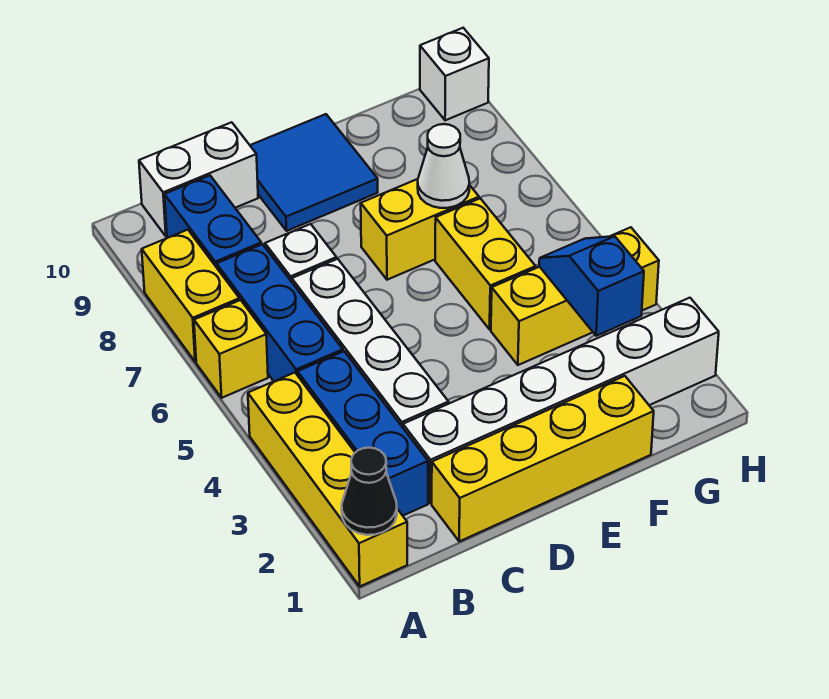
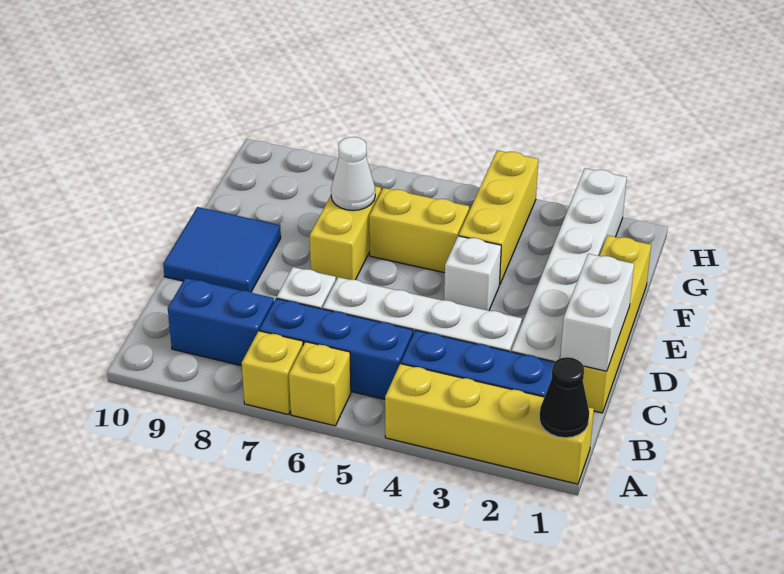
yellow brick A7:A8 level 1 -> yellow brick A7 level 1
white brick B10:C10 level 1 -> white brick C1:D1 level 2
blue slope G3:G4 level 2 top 3 -> none
white brick H10 level 1 -> white brick E4 level 1

